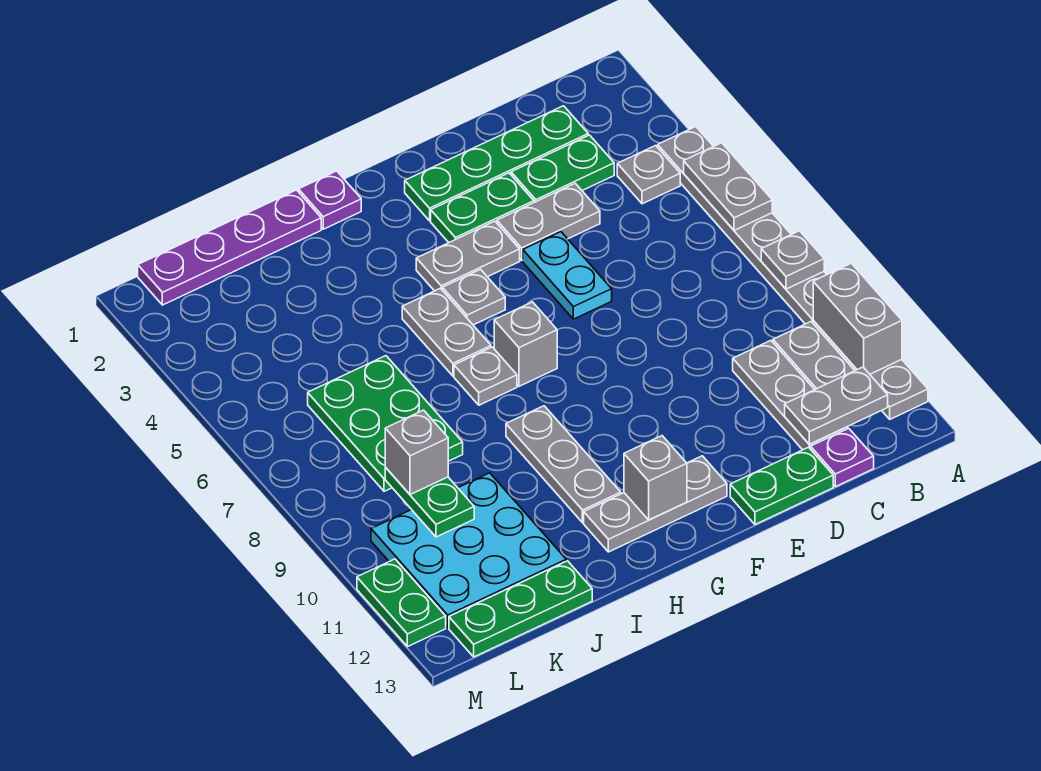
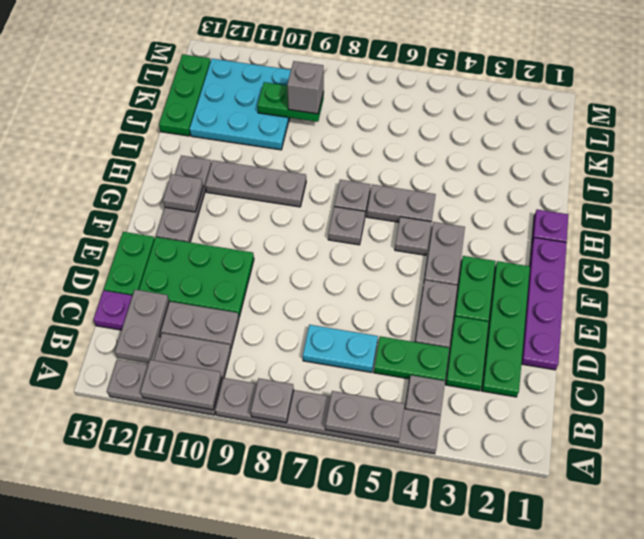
grey brick A10:A11 level 2 -> grey plate A10:A11 level 2
cyan plate E5:E6 level 1 -> cyan plate C6:C7 level 1
grey brick G7 level 1 -> grey plate G7 level 1
grey brick G12 level 2 -> grey plate G12 level 2
purple plate I1:L1 level 1 -> purple plate D1:G1 level 1
green plate J6:K8 level 1 -> green plate D10:E12 level 1
green plate M11:M12 level 1 -> green plate C4:C5 level 1

